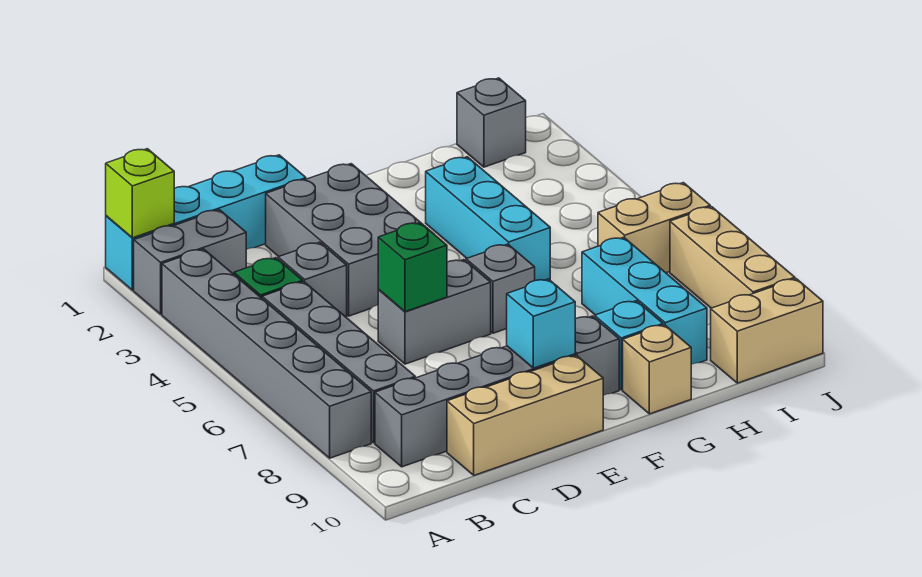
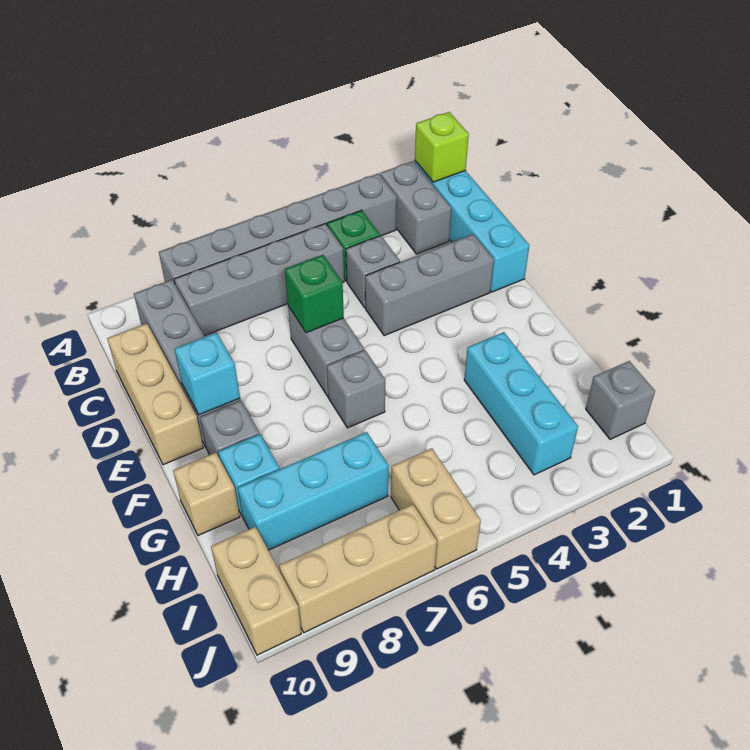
grey brick D2:E4 level 1 -> grey brick D2:D4 level 1
cyan brick G3:G5 level 1 -> cyan brick G3:I3 level 1

